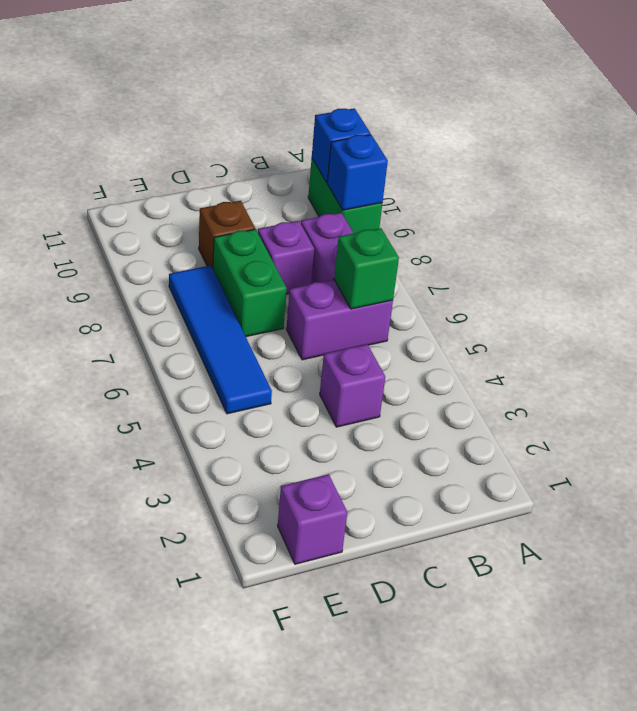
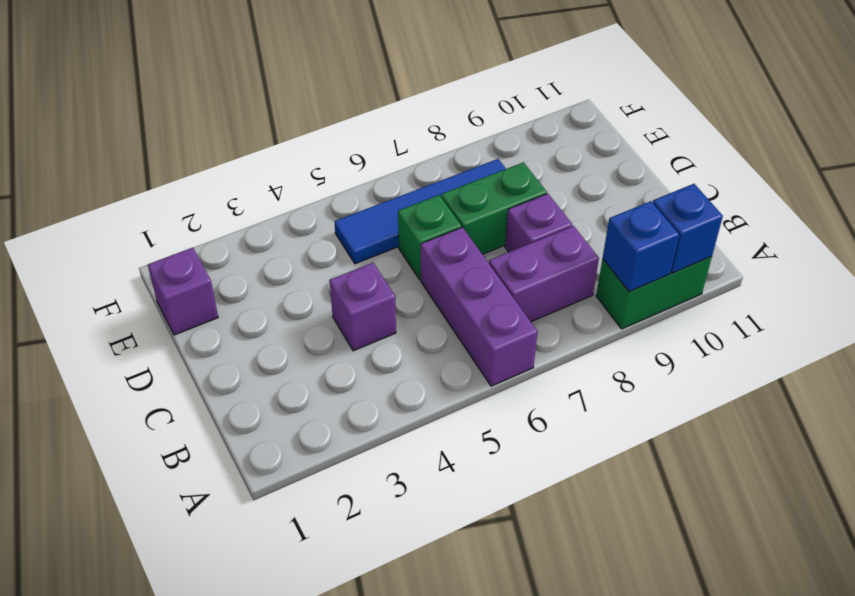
purple brick B6:C6 level 1 -> purple brick A6:C6 level 1
green brick B6 level 2 -> green brick D6 level 1
brown brick D9 level 1 -> none

